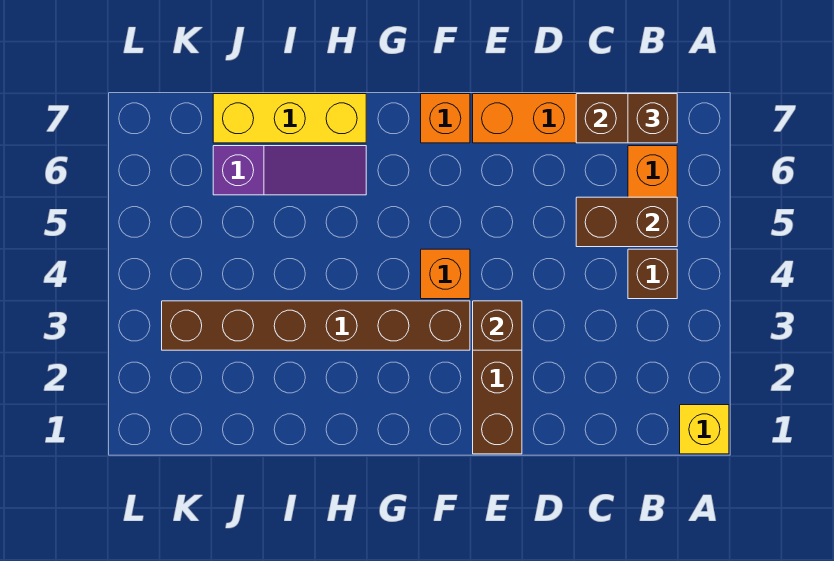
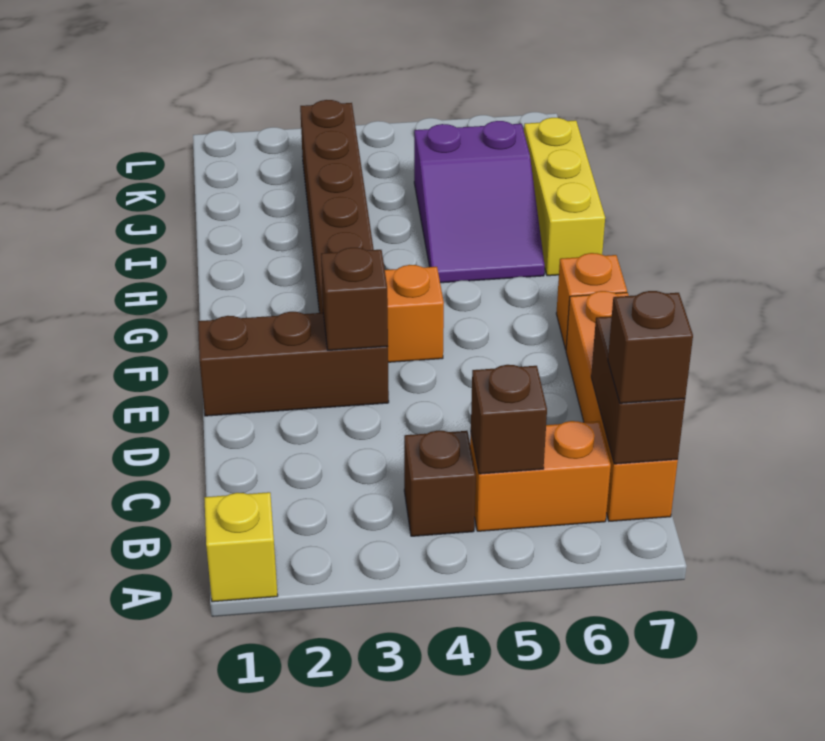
brown brick B5:C5 level 2 -> brown brick B5 level 2
purple slope H6:J6 level 1 top J -> purple slope H5:J6 level 1 top J

